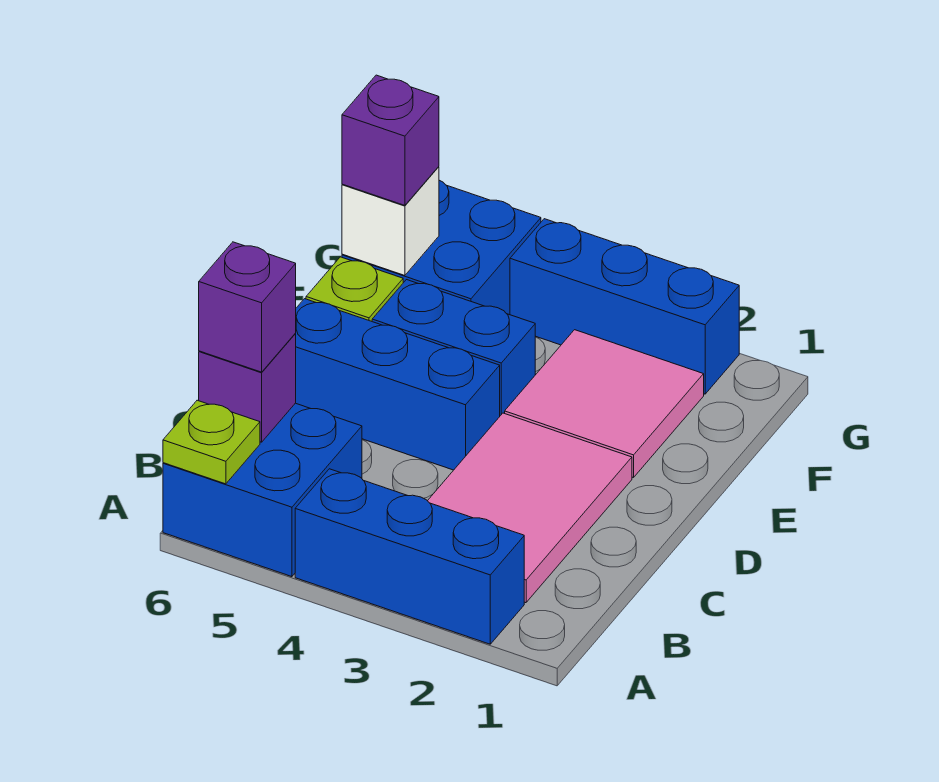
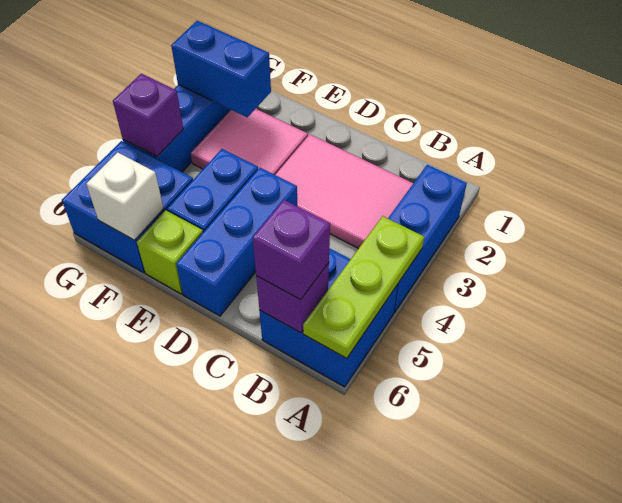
lime plate A6 level 2 -> lime plate A4:A6 level 2
none -> blue brick F2:G2 level 2
purple brick F6 level 3 -> purple brick G4 level 2

